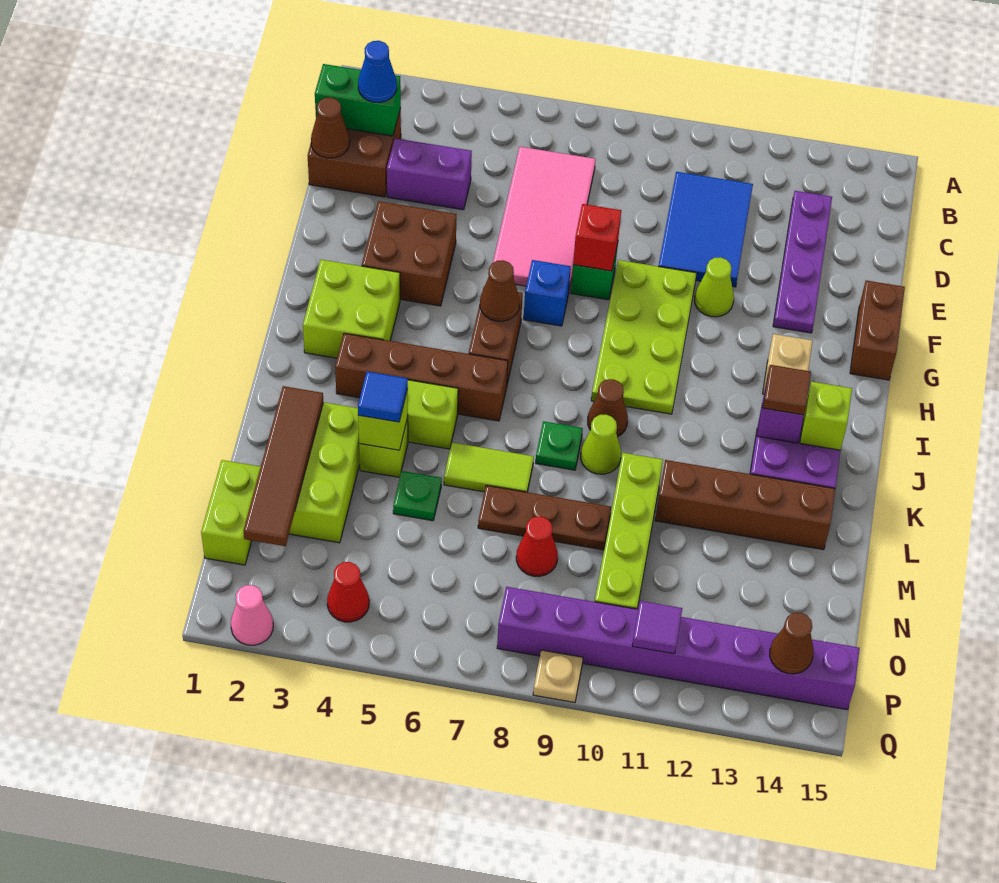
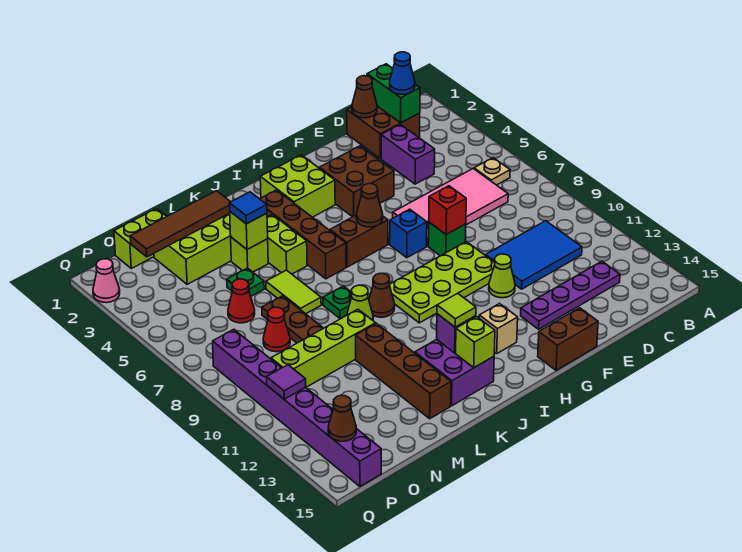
brown tile J13 level 3 -> lime tile J13 level 3
red cone P4 level 1 -> red cone N6 level 1
tan plate Q9 level 1 -> tan plate B6 level 1

